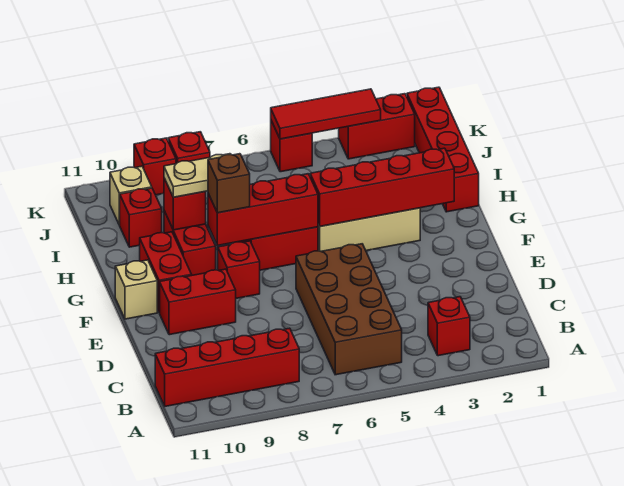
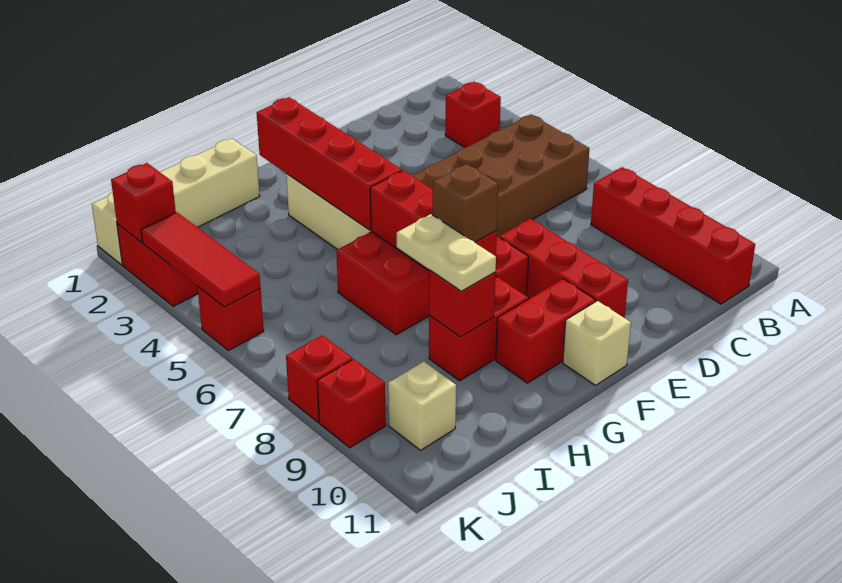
red brick E9:E10 level 1 -> red brick E8:E10 level 1
red brick H1:K1 level 1 -> tan brick H1:K1 level 1
red brick I10 level 1 -> red brick K2 level 2

